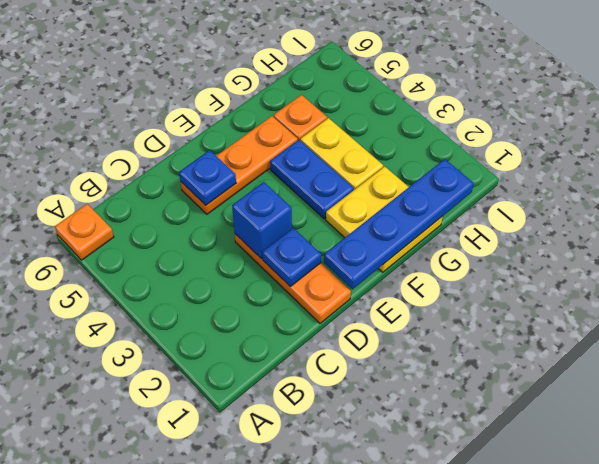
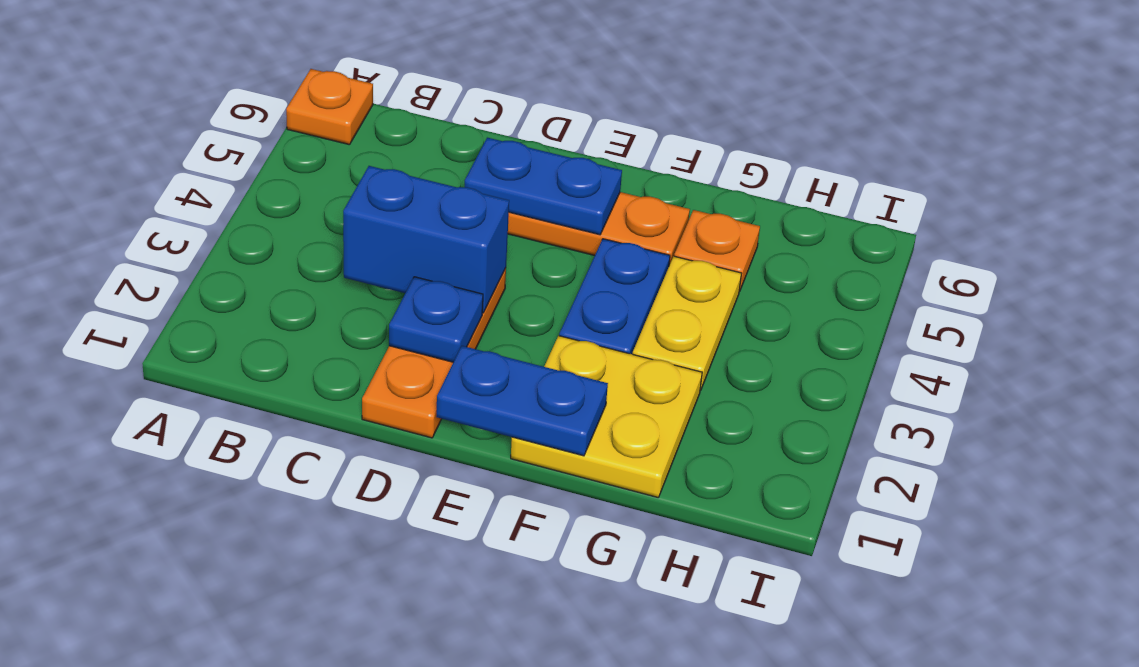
blue brick D3 level 2 -> blue brick C3:D3 level 2
blue plate D5 level 2 -> blue plate D5:E5 level 2
blue plate E1:H1 level 2 -> blue plate E1:F1 level 2

